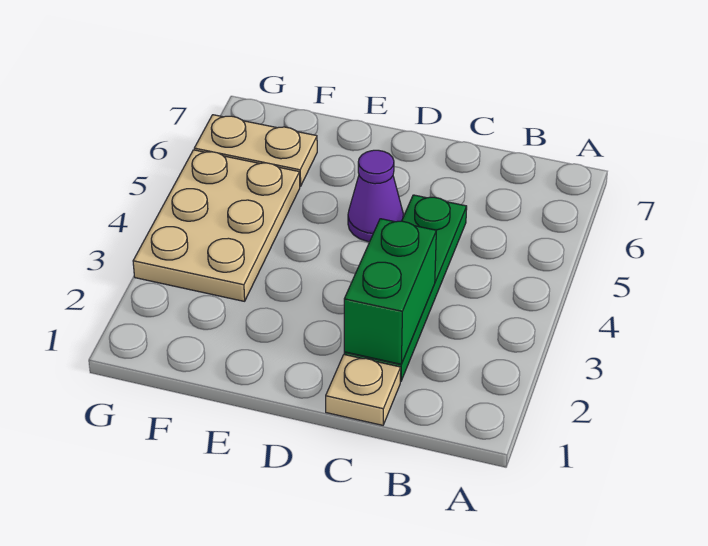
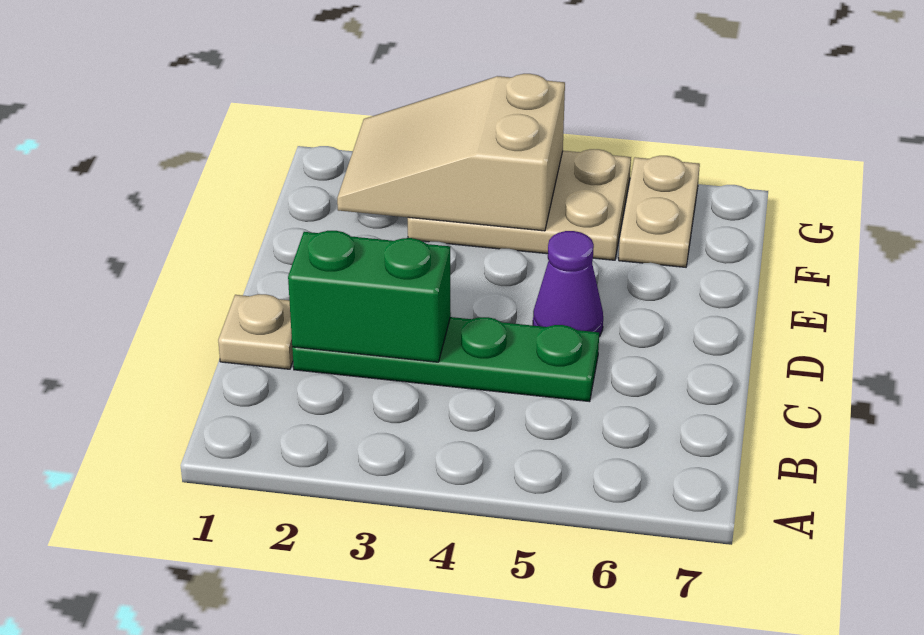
none -> tan slope F2:G4 level 2 top 4

